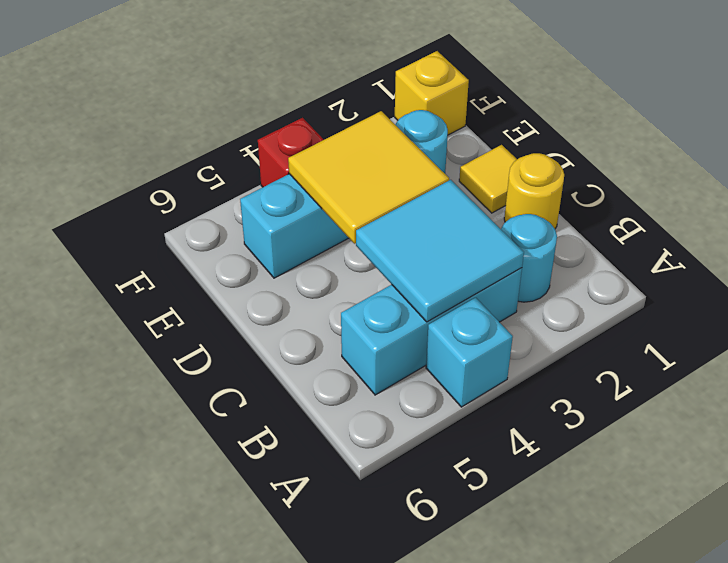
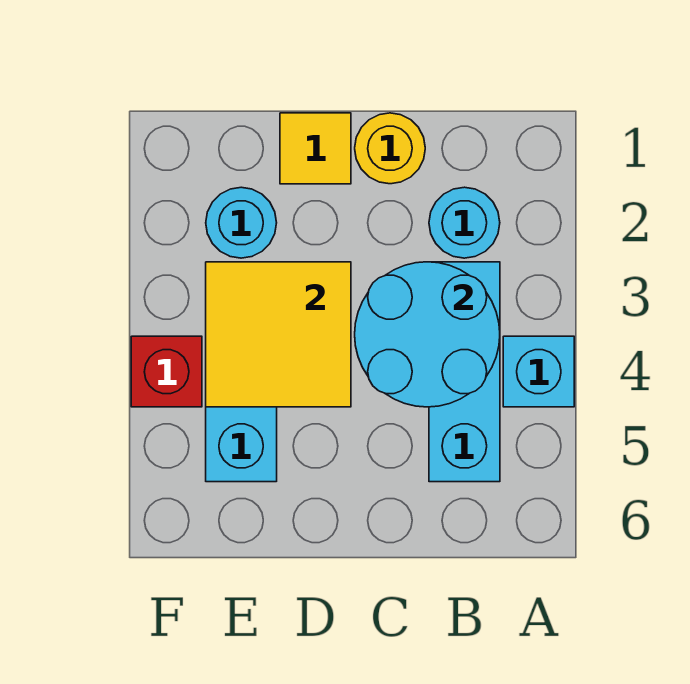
cyan tile B3:C4 level 2 -> cyan round brick B3:C4 level 2
yellow brick F1 level 1 -> none

